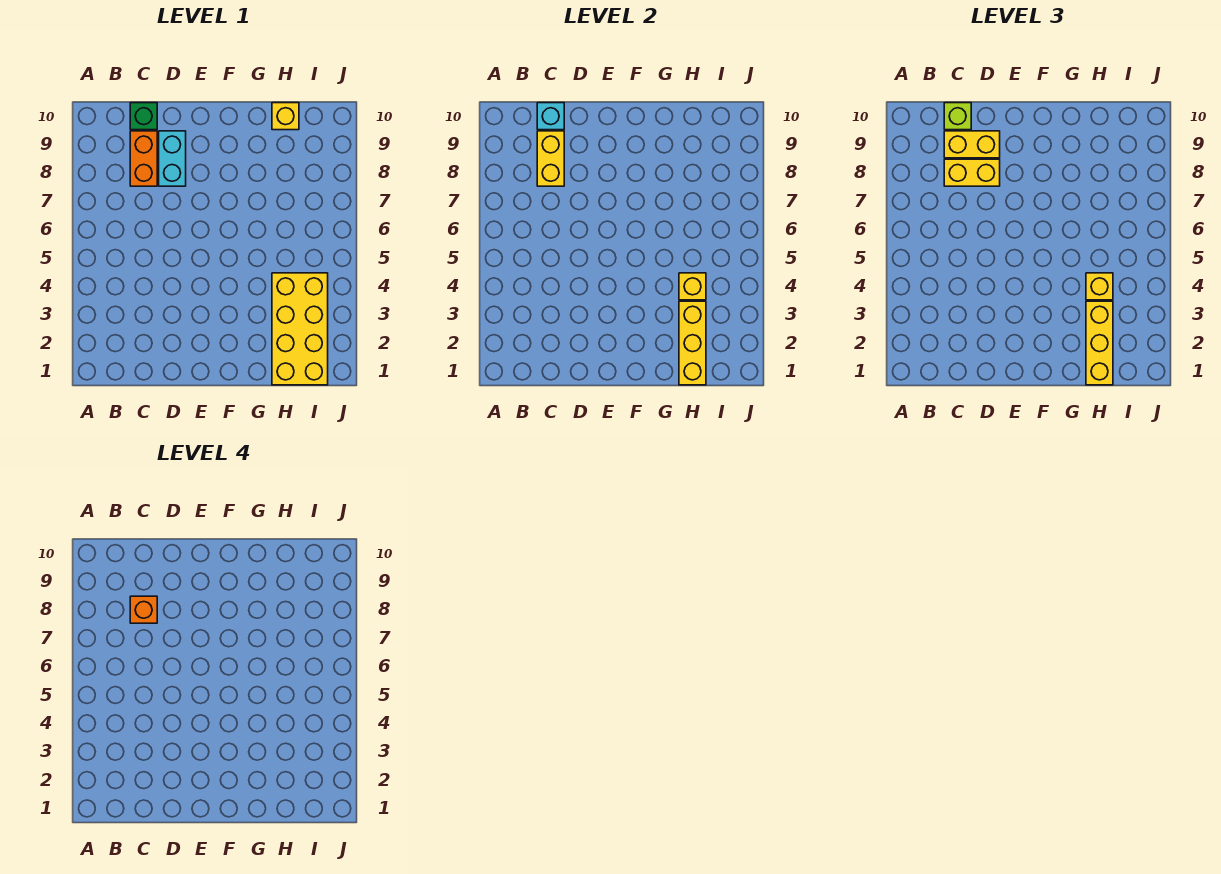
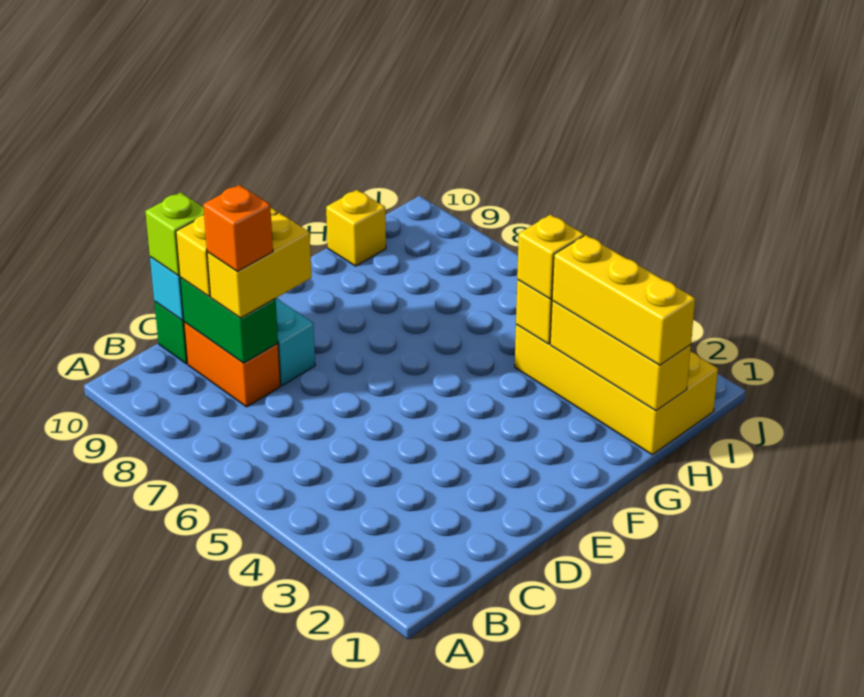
yellow brick C8:C9 level 2 -> green brick C8:C9 level 2

